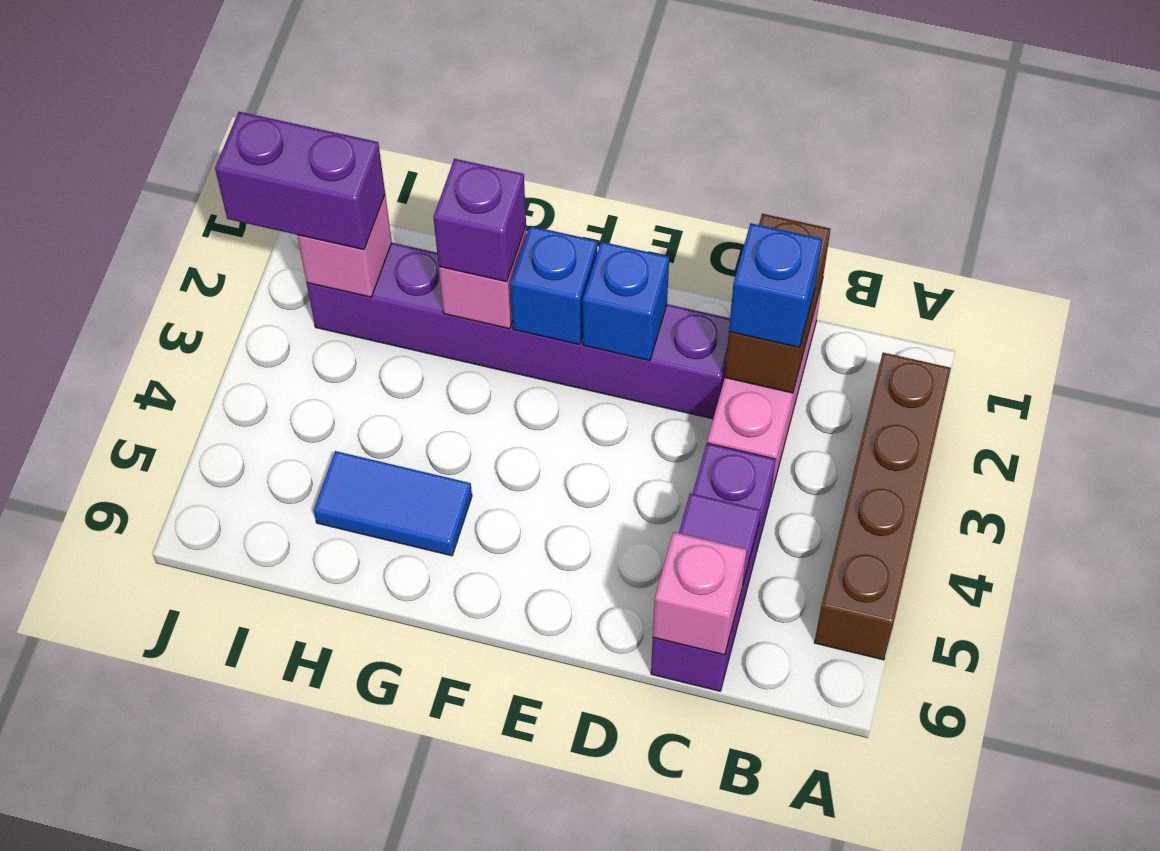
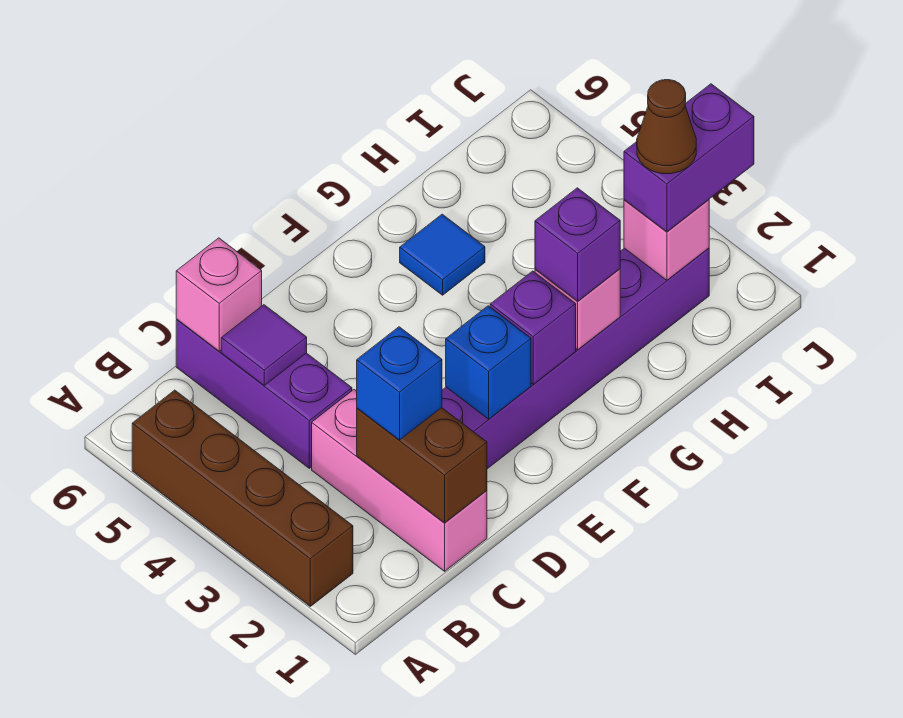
blue brick F2 level 2 -> purple brick F2 level 2
blue tile G5:H5 level 1 -> blue tile G5 level 1
none -> brown cone I2 level 4

